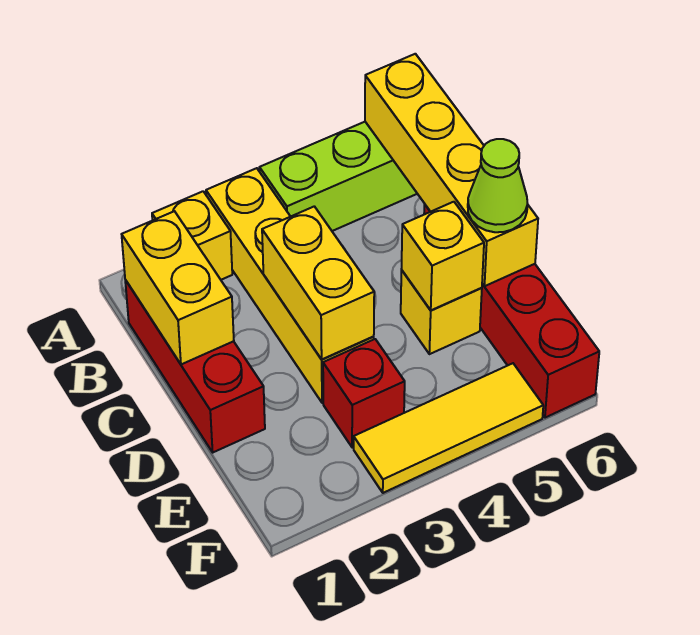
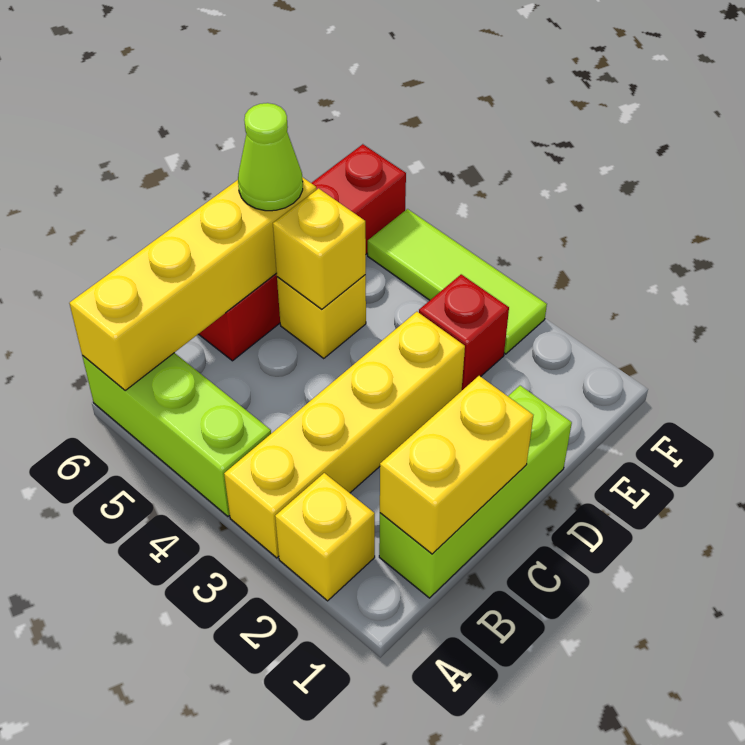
red brick B1:D1 level 1 -> lime brick B1:D1 level 1
yellow brick C3:D3 level 2 -> none
yellow tile F3:F5 level 1 -> lime tile F3:F5 level 1

